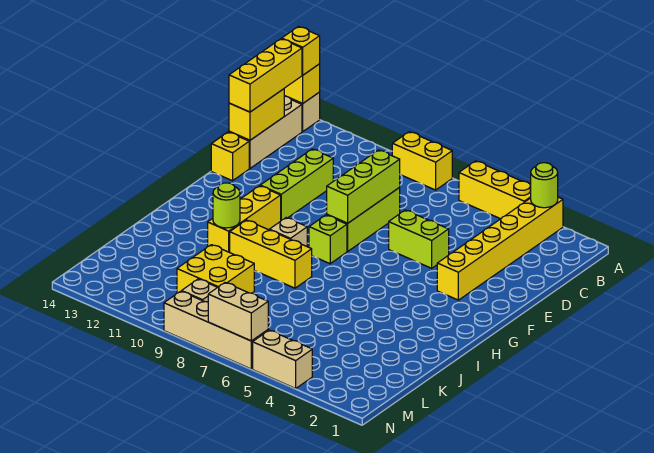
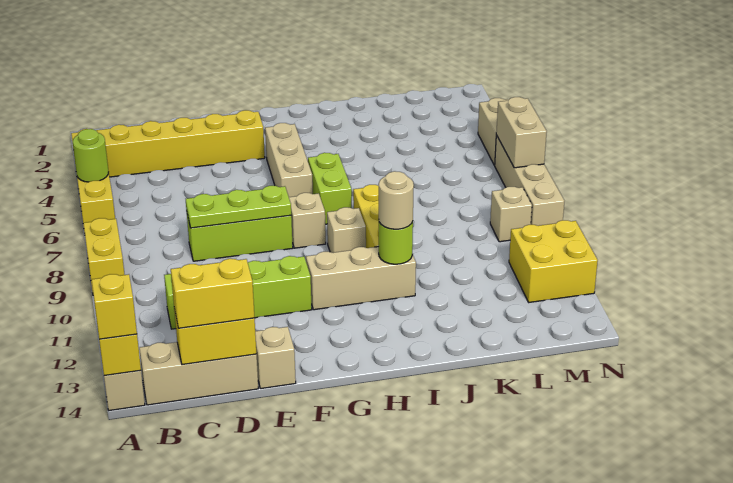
lime round brick A3 level 2 -> lime round brick A5 level 2
yellow brick B14:D14 level 3 -> yellow brick C14:D14 level 3
lime brick D8:F8 level 2 -> lime plate D8:F8 level 2
lime brick D11:F11 level 1 -> lime brick C11:F11 level 1
lime brick E5:E6 level 1 -> lime brick H6:H7 level 1
yellow brick E14 level 1 -> tan brick E14 level 1
none -> tan brick G4:G6 level 1
lime brick G8 level 1 -> tan brick G8 level 1
yellow brick G11:I11 level 1 -> tan brick G11:I11 level 1
none -> tan round brick I11 level 3
yellow brick K9:L10 level 1 -> yellow brick M11:N12 level 1

